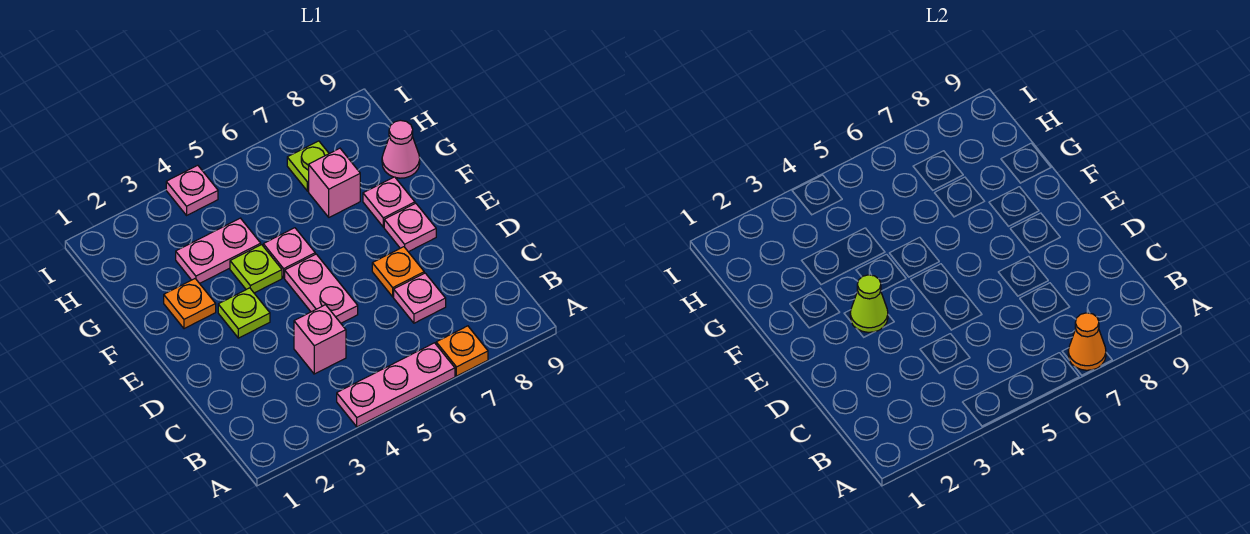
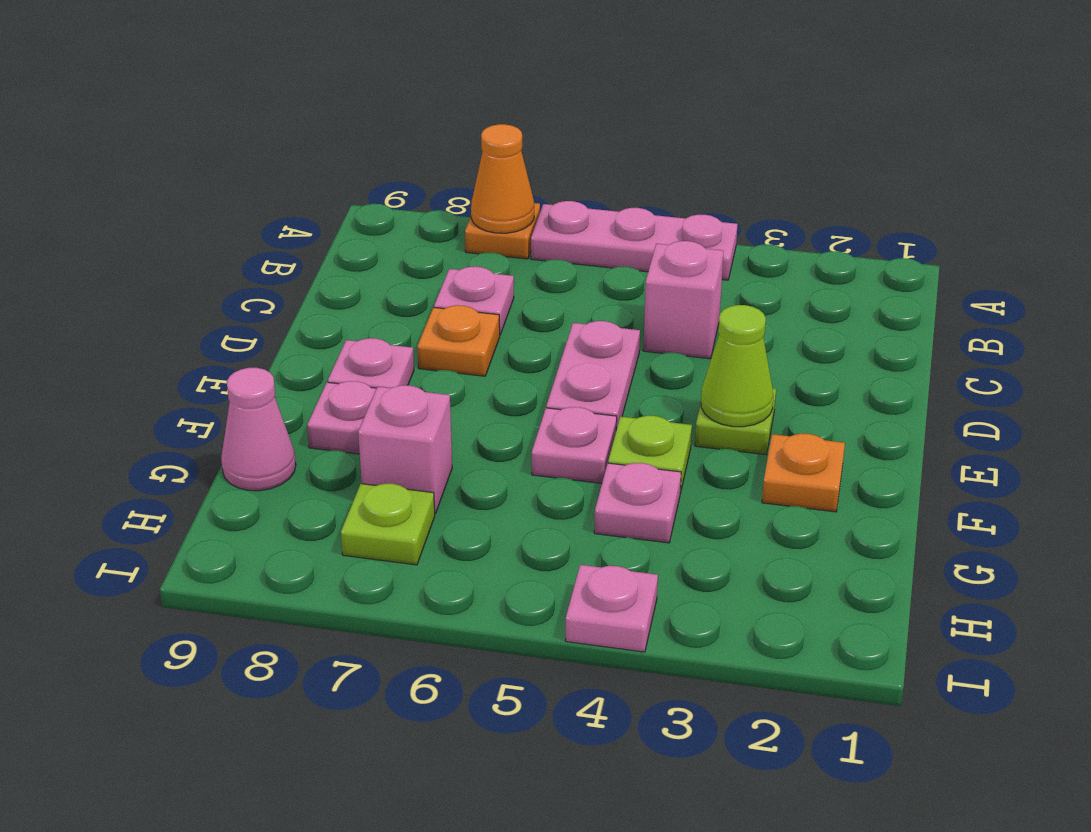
pink plate G3:G4 level 1 -> pink plate G4 level 1

